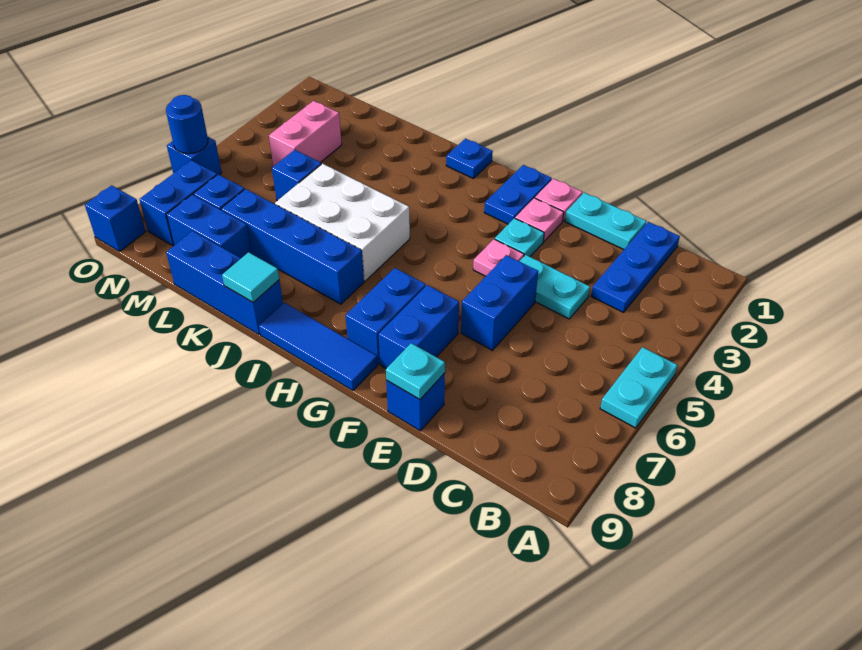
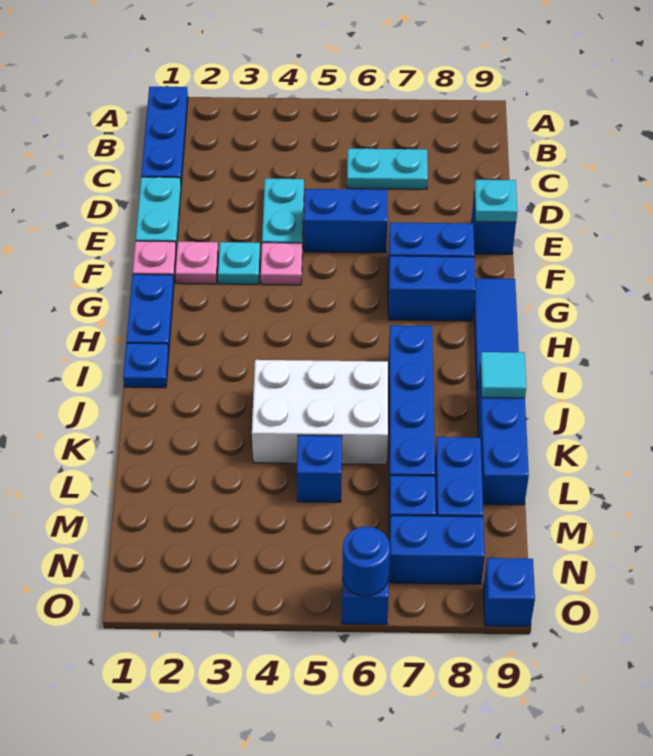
cyan plate A5:A6 level 1 -> cyan plate C6:C7 level 1
blue plate C1:C3 level 1 -> blue plate A1:C1 level 1
blue plate G1:G2 level 1 -> blue plate G1:H1 level 1
white brick I5:K6 level 1 -> white brick J4:K6 level 1
pink brick M3:M4 level 1 -> none

